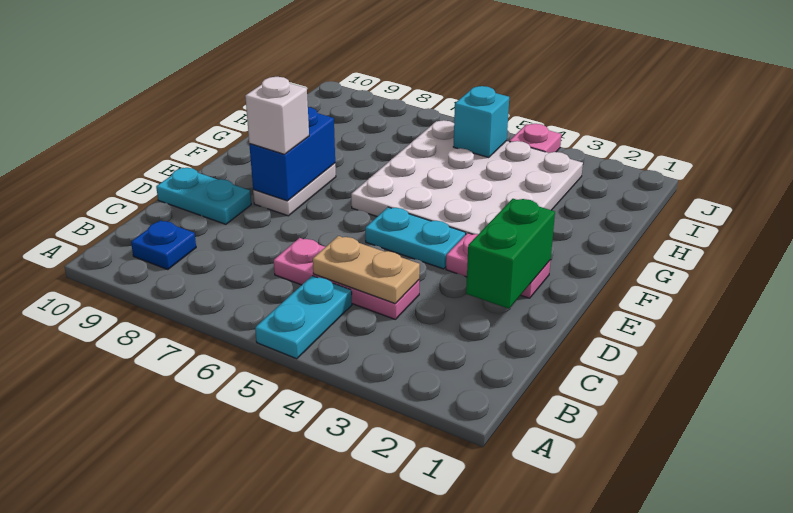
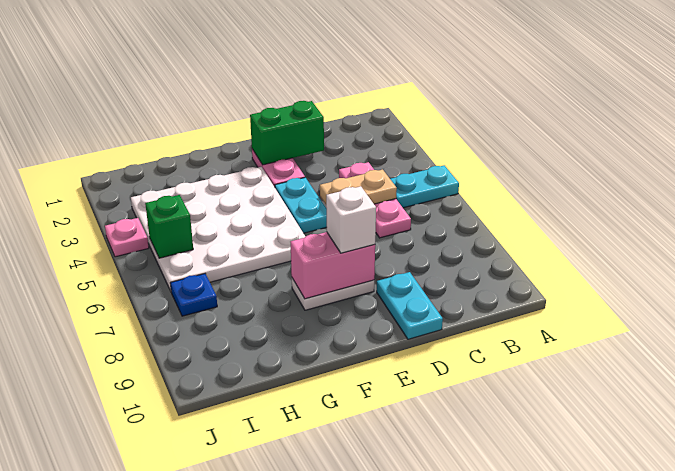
blue plate B9 level 1 -> blue plate I7 level 1
tan plate C4:C5 level 2 -> tan plate C5:D5 level 2
blue brick E8:F8 level 2 -> pink brick E8:F8 level 2
cyan brick I5 level 2 -> green brick I5 level 2

